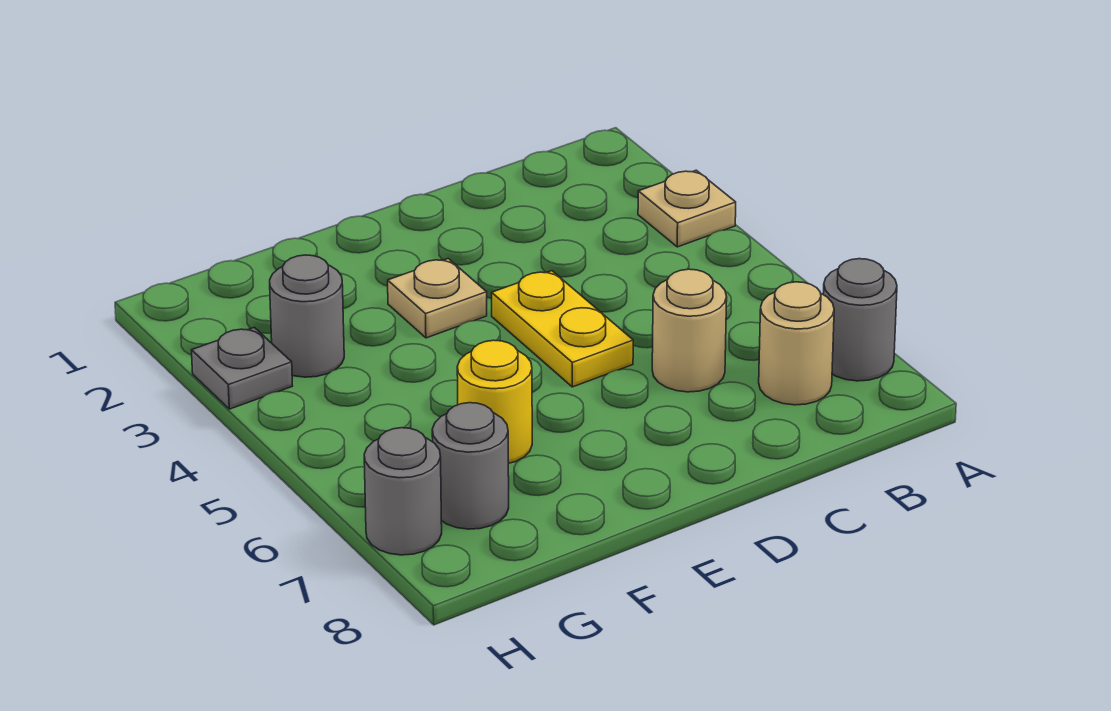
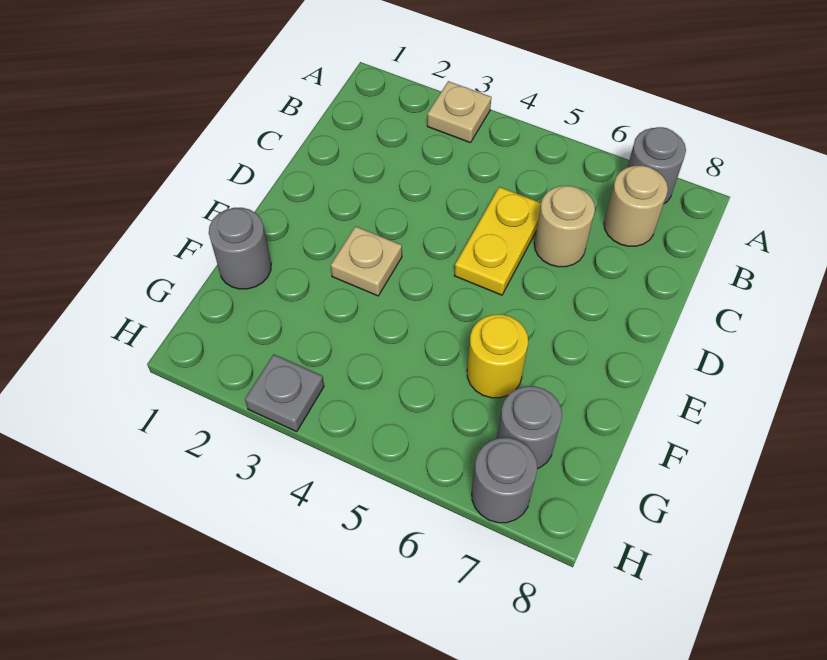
yellow plate D4:D5 level 1 -> yellow plate C5:D5 level 1
grey round brick G3 level 1 -> grey round brick F1 level 1

